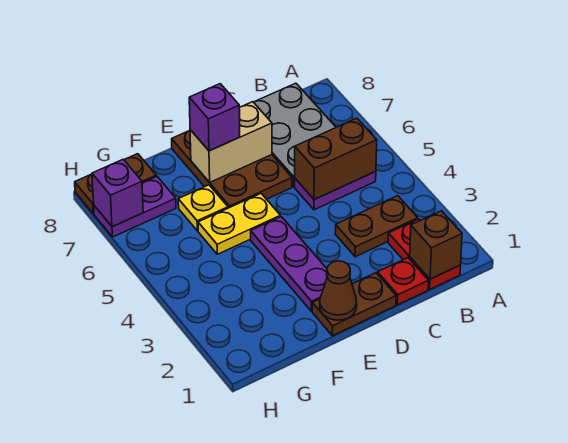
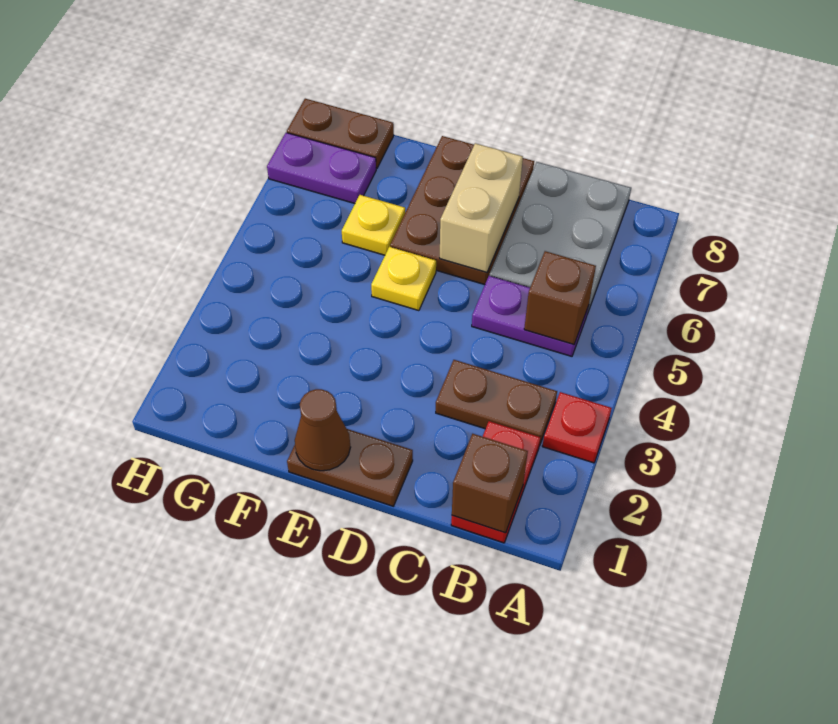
brown brick B5:C5 level 2 -> brown brick B5 level 2
red plate C1 level 1 -> red plate A3 level 1
tan brick D7:E7 level 2 -> tan brick D6:D7 level 2
purple plate E2:E4 level 1 -> none
yellow plate E5:F5 level 1 -> yellow plate E5 level 1
purple brick E7 level 3 -> none
purple brick H7 level 2 -> none

